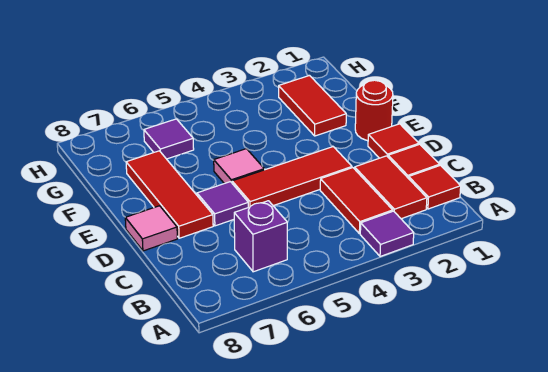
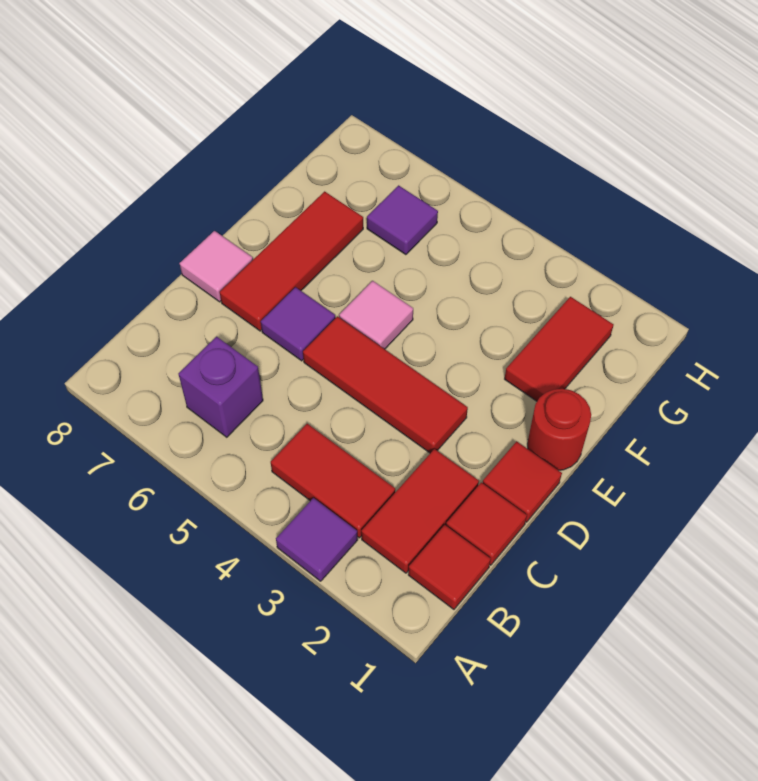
red tile B3:C3 level 1 -> red tile B3:B4 level 1

